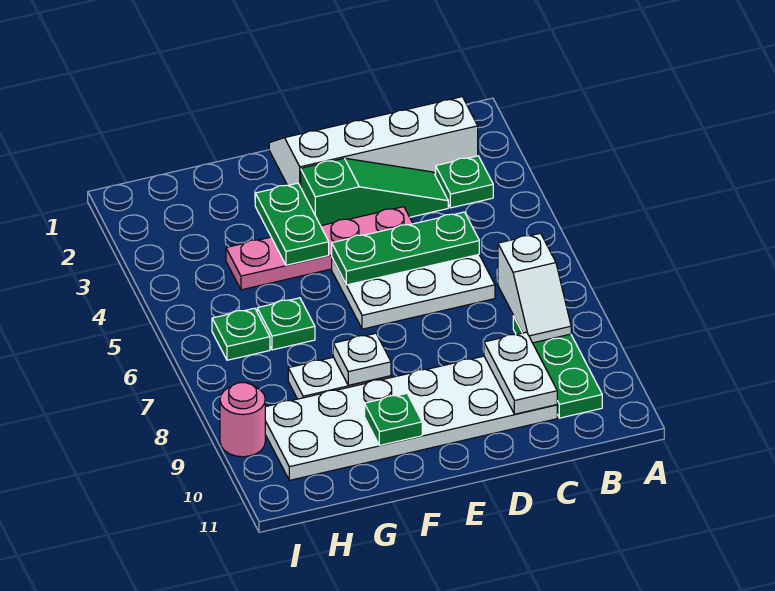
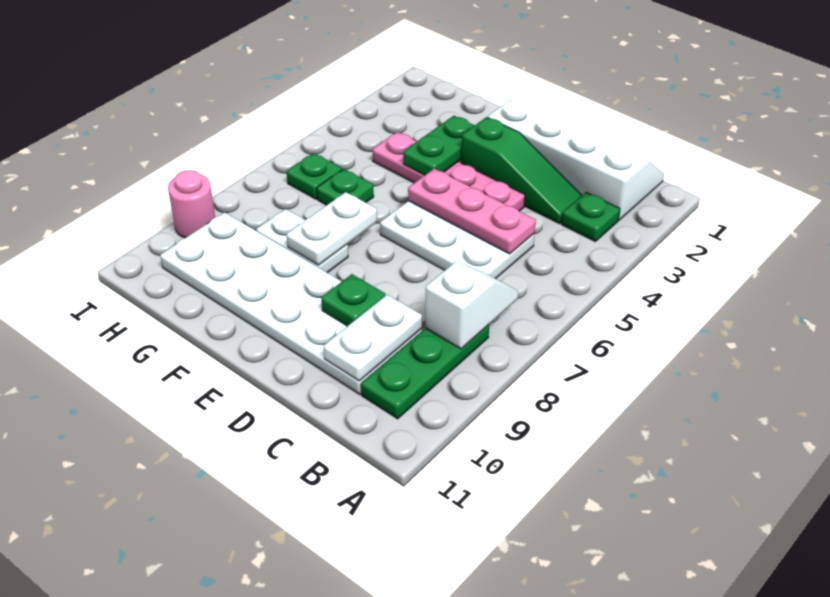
white slope B7:B8 level 2 top 7 -> white slope B7:B8 level 2 top 8
green plate C5:E5 level 2 -> pink plate C5:E5 level 2
white plate F8 level 2 -> white plate F7:F8 level 2
green plate F10 level 2 -> green plate D9 level 2

